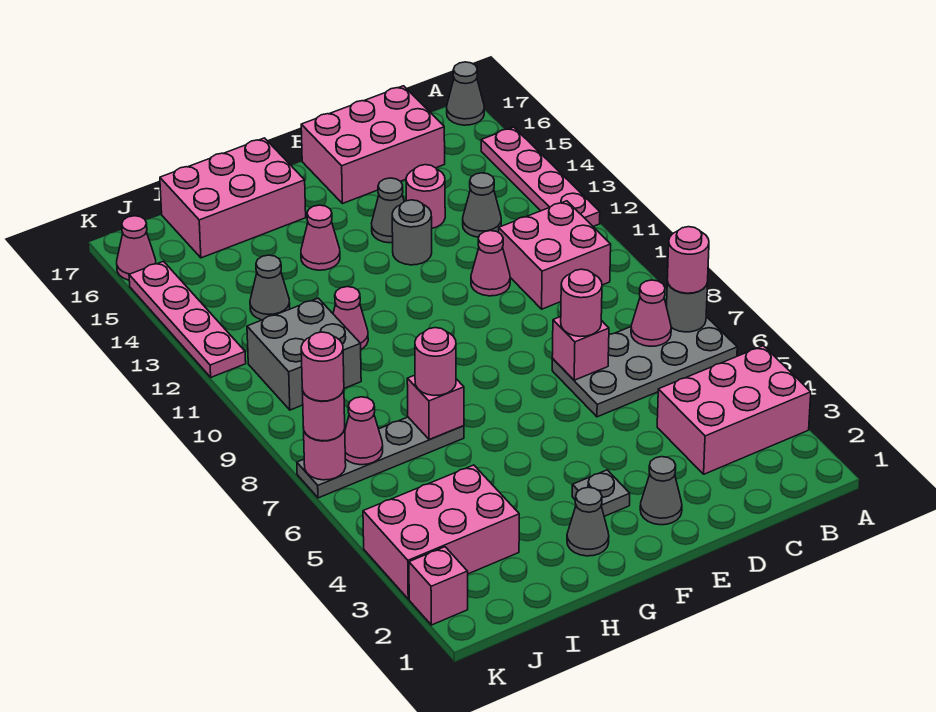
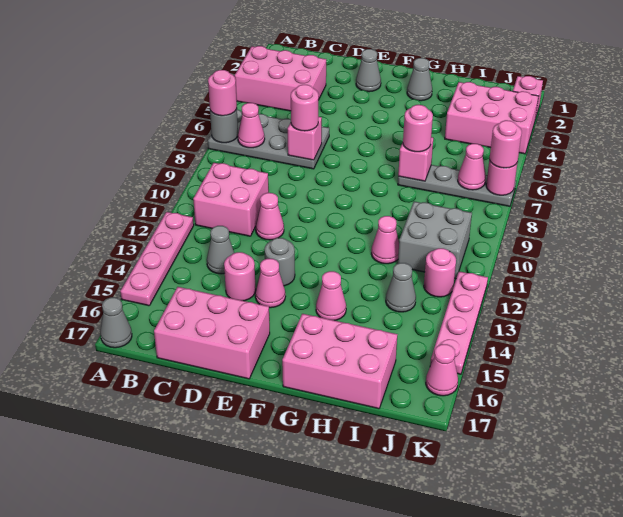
grey cone E14 level 1 -> pink cone E14 level 1
grey plate F3 level 1 -> none
pink round brick K7 level 4 -> pink round brick J12 level 1

